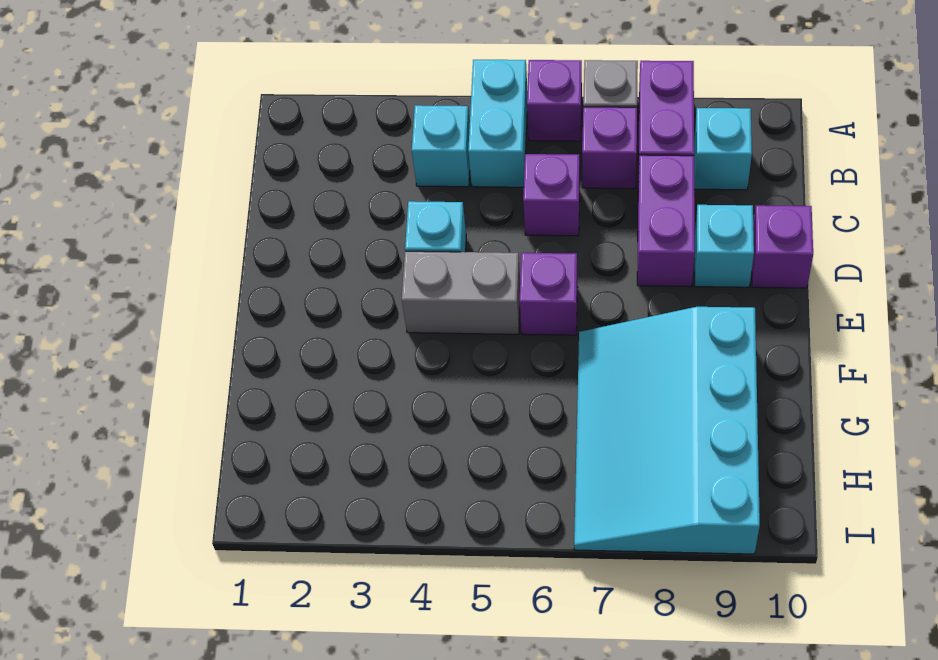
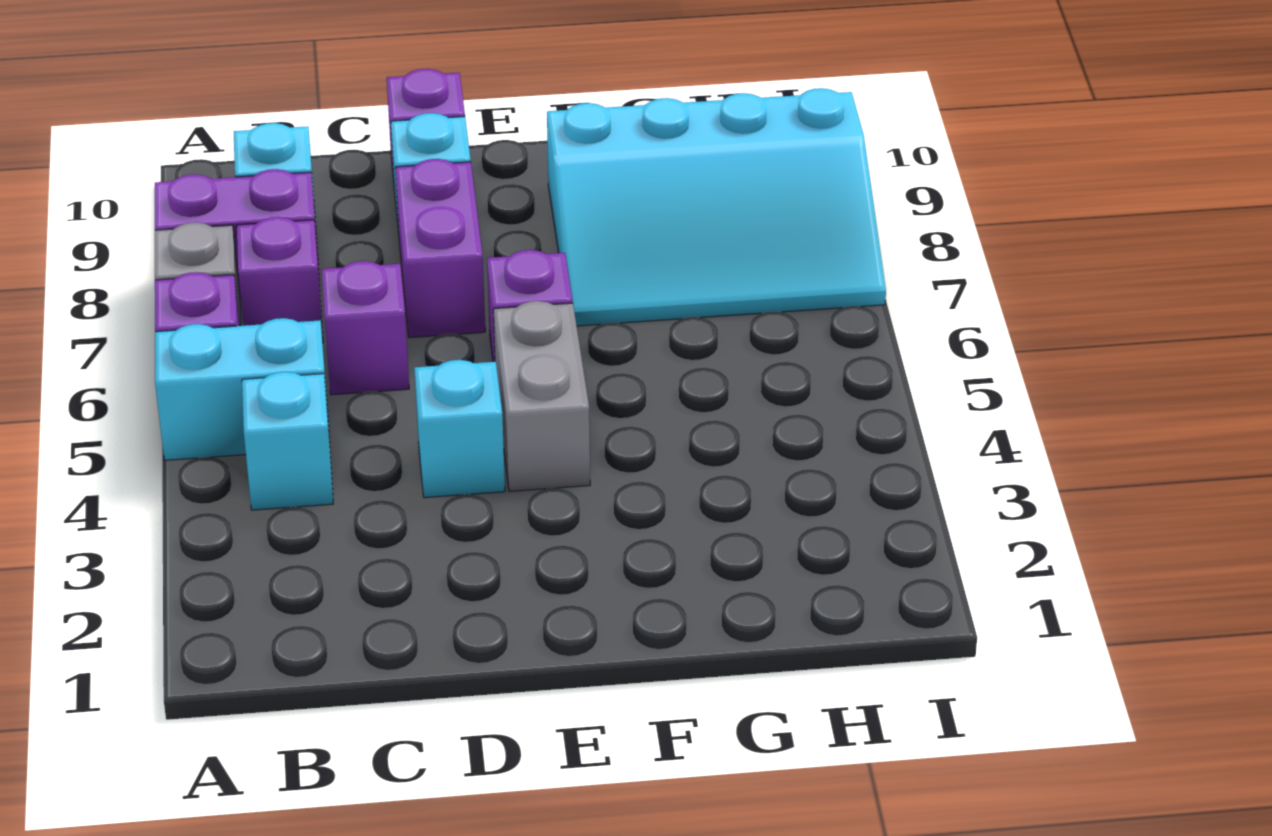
purple brick C8:D8 level 1 -> purple brick D7:D8 level 1

